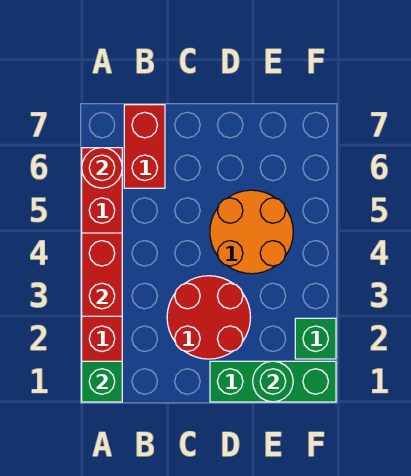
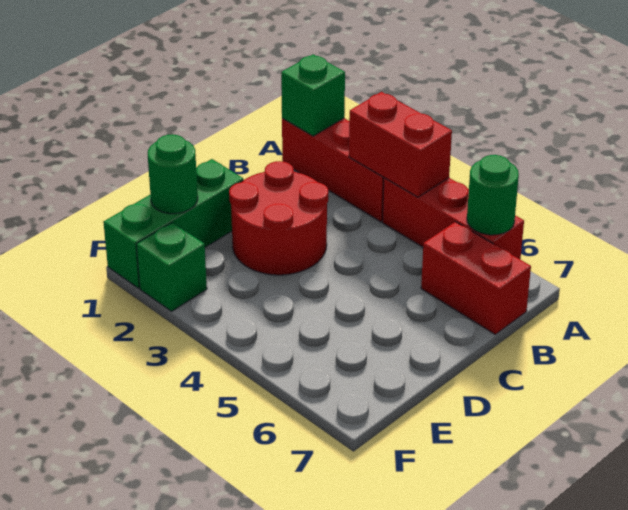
red round brick A6 level 2 -> green round brick A6 level 2
orange round brick D4:E5 level 1 -> none

